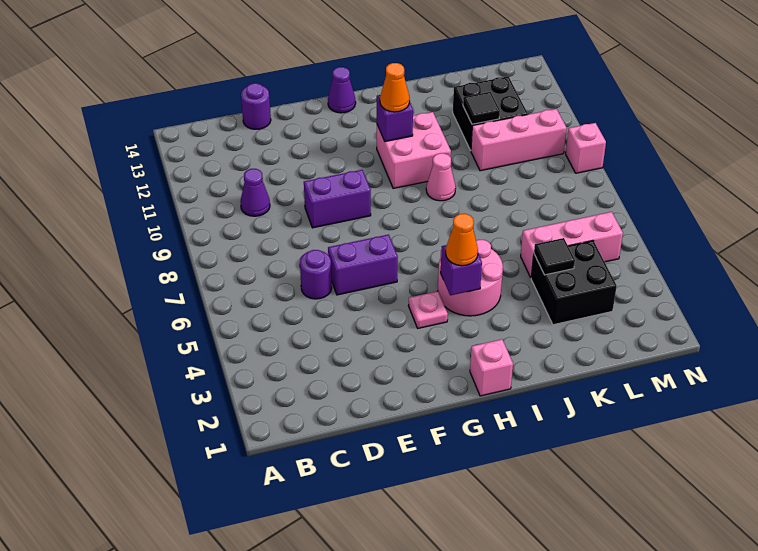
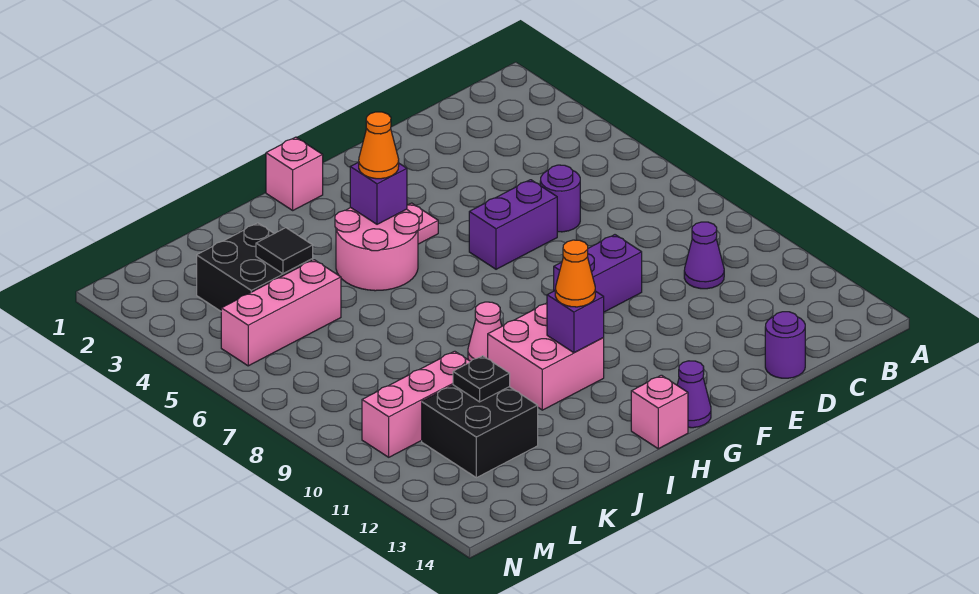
black tile K11 level 2 -> black plate K11 level 2
pink brick N9 level 1 -> pink brick H14 level 1

